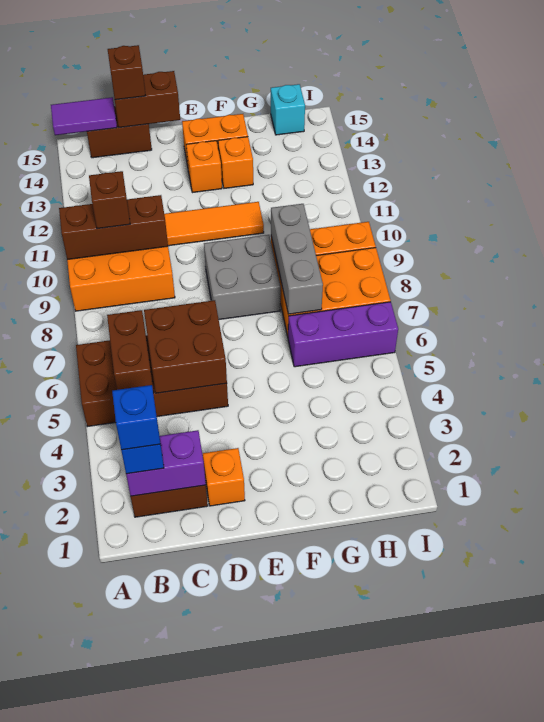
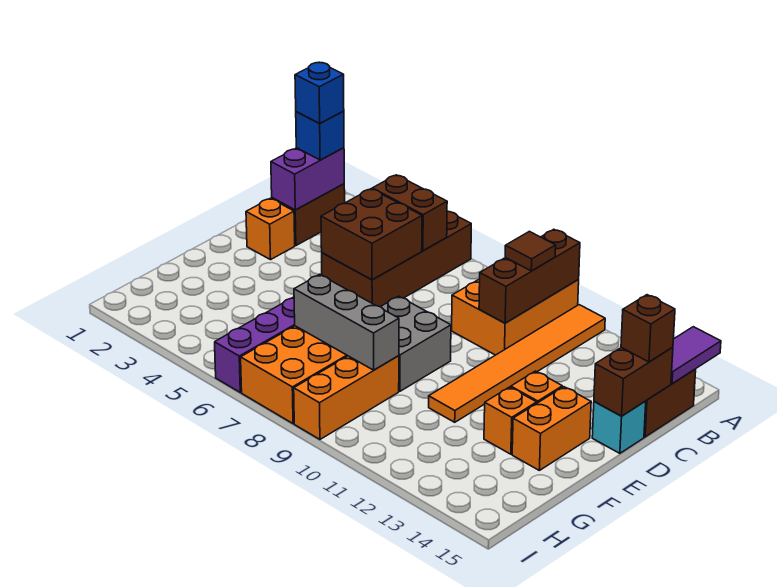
brown brick B10 level 3 -> brown tile B10 level 3
cyan brick H15 level 1 -> cyan brick D15 level 1

